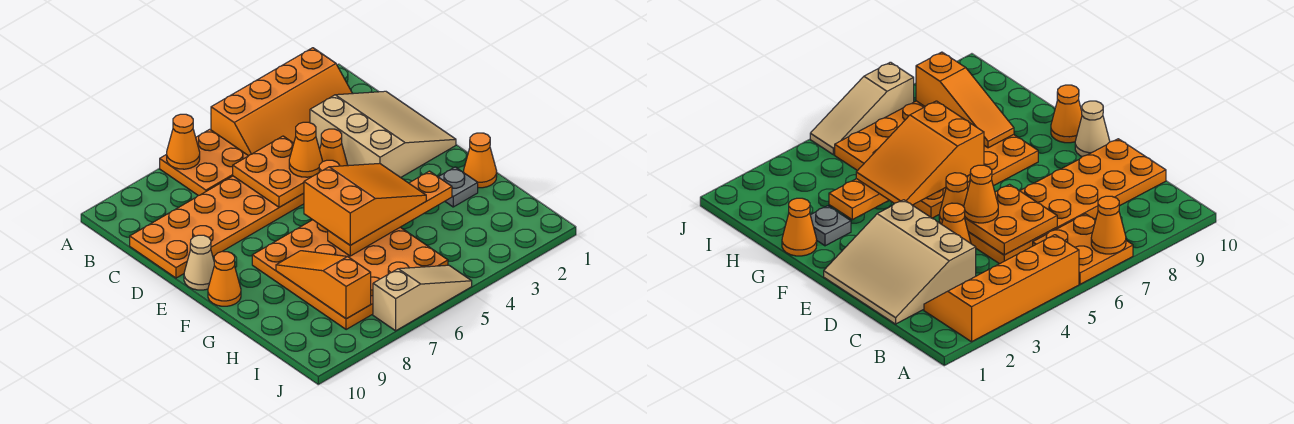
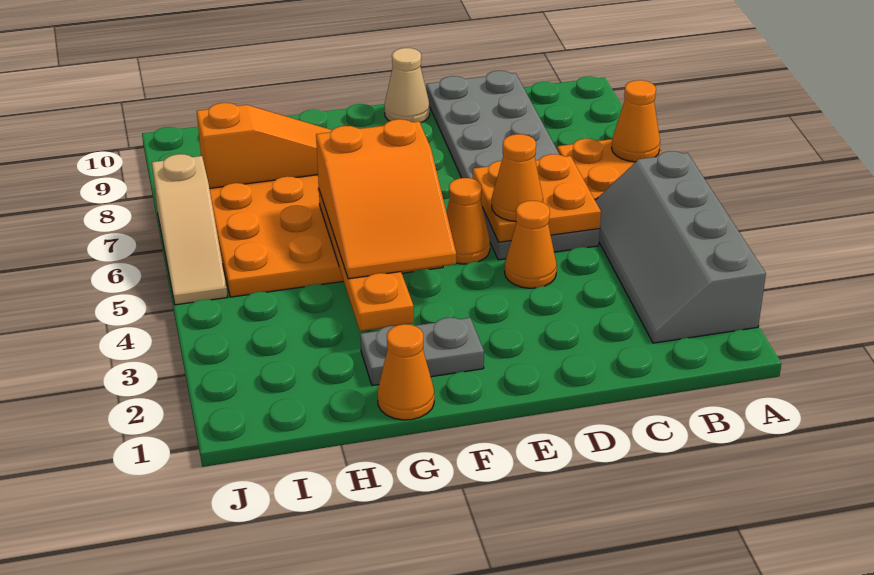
orange slope A2:B5 level 1 top A -> grey slope A2:B5 level 1 top A
tan slope C1:E3 level 1 top 3 -> none
orange plate C5:D10 level 1 -> grey plate C5:D10 level 1
orange cone F10 level 1 -> none
grey plate G2 level 1 -> grey plate F2:G2 level 1

